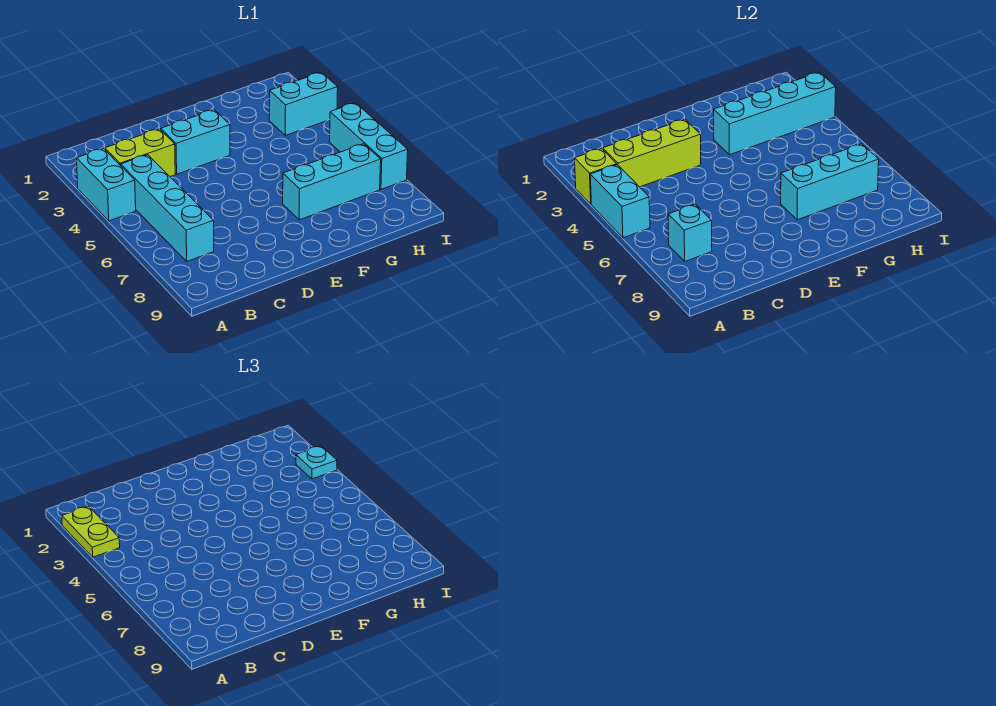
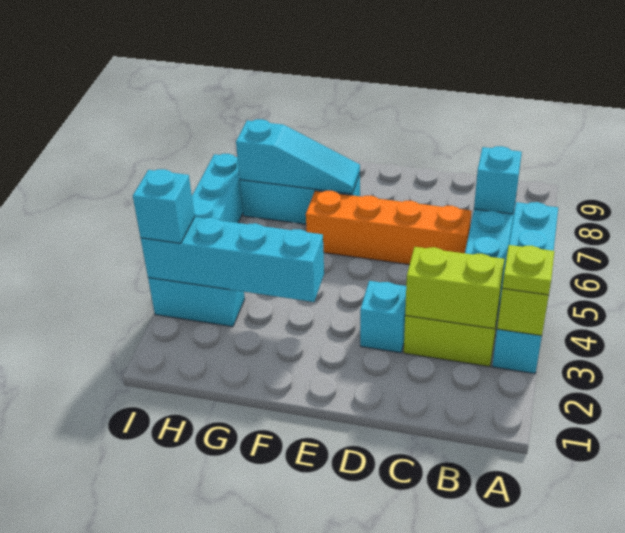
lime plate A2:A3 level 3 -> lime plate A3 level 3
lime brick B3:D3 level 2 -> lime brick B3:C3 level 2
none -> orange brick C6:F6 level 1
cyan brick D3:E3 level 1 -> cyan brick D3 level 1
cyan brick F7:H7 level 2 -> cyan slope F7:H7 level 2 top H
cyan plate I3 level 3 -> cyan brick I3 level 3

